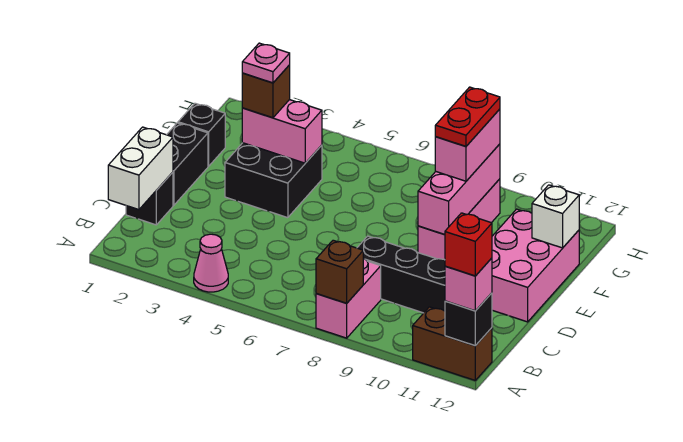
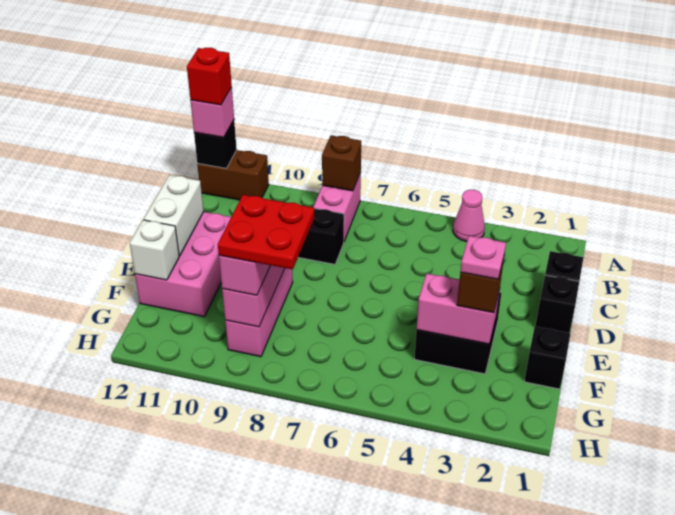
white brick B1:C1 level 2 -> white brick D12:E12 level 2
black brick D1:E1 level 1 -> black brick D1 level 1
red plate F9:G9 level 4 -> red plate F8:G9 level 4

